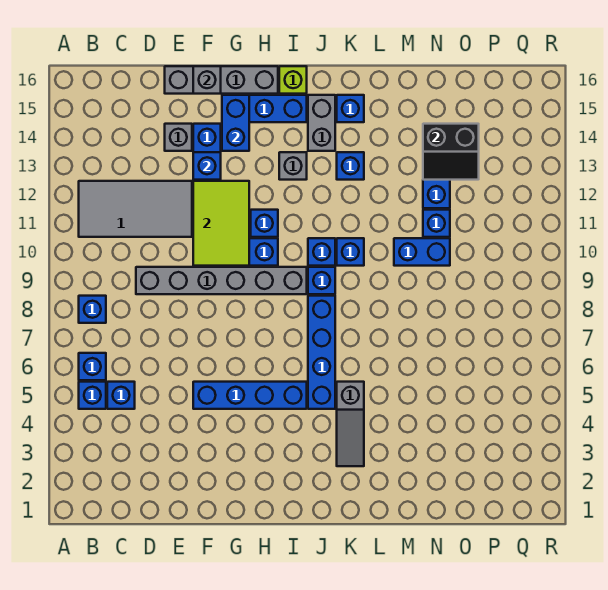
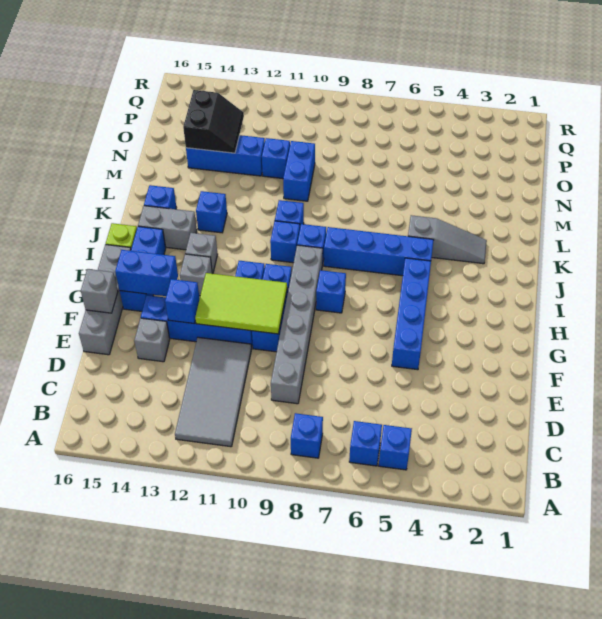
blue brick C5 level 1 -> blue brick H8 level 1
none -> grey brick H13 level 1

